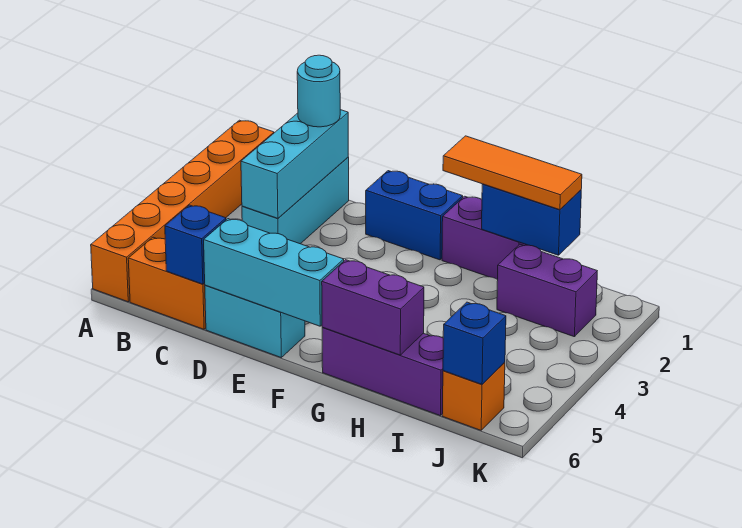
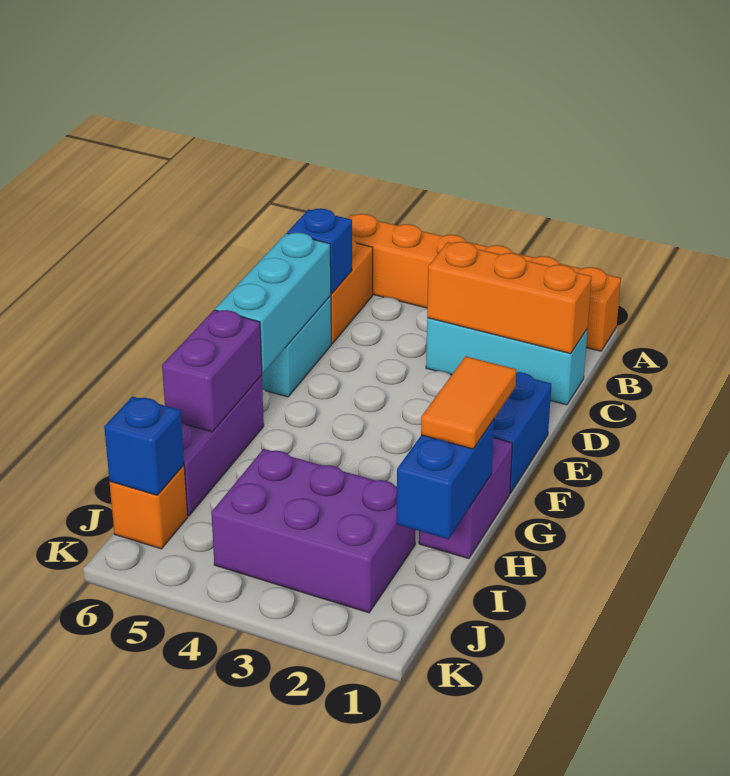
cyan brick C1:C3 level 2 -> orange brick C1:C3 level 2
cyan round brick C1 level 3 -> none
orange tile G1:I1 level 3 -> orange tile G1:H1 level 3
purple brick I2:J2 level 1 -> purple brick I2:J4 level 1

